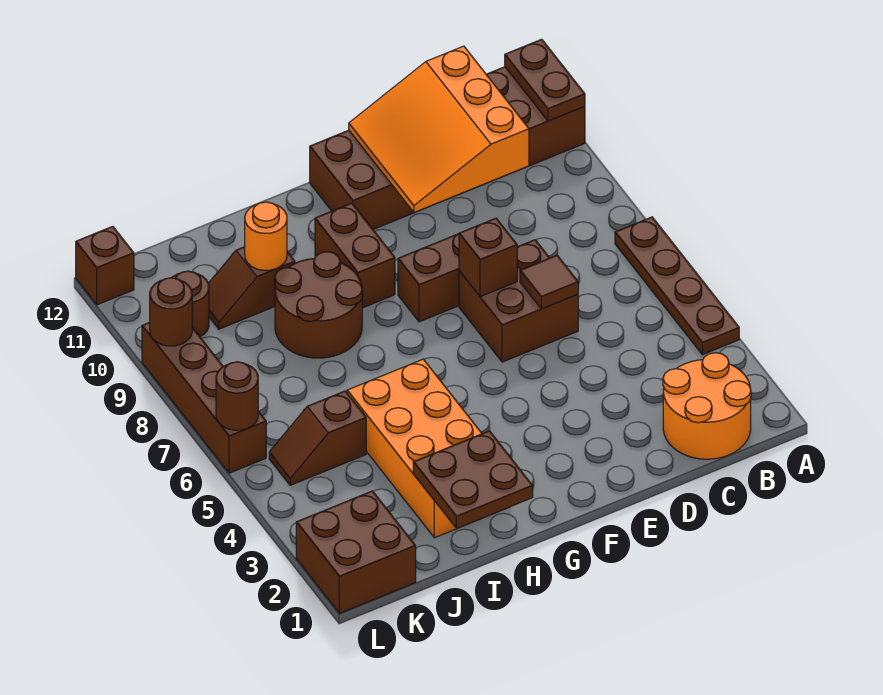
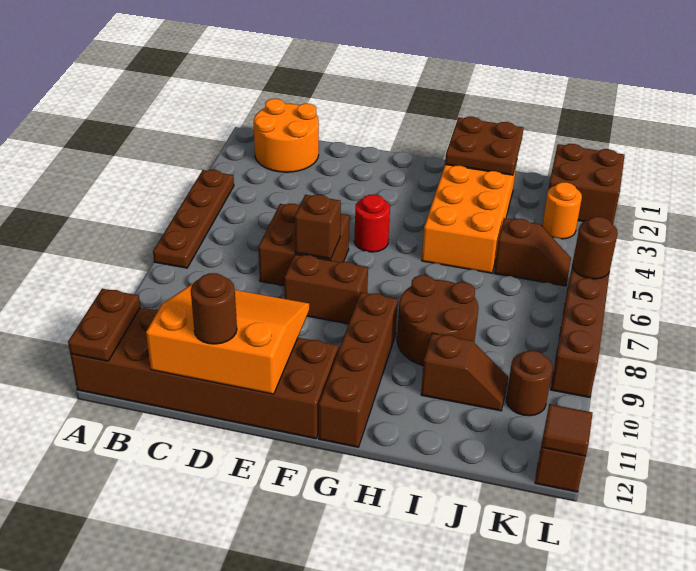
orange slope C10:E12 level 2 top C -> orange slope C10:E12 level 2 top 12
brown tile D6 level 2 -> brown tile L12 level 2
none -> red round brick F5 level 1
brown brick G9:G10 level 1 -> brown brick G9:G12 level 1
orange round brick I10 level 2 -> orange round brick K3 level 1
brown round brick L9 level 2 -> brown round brick D12 level 3

